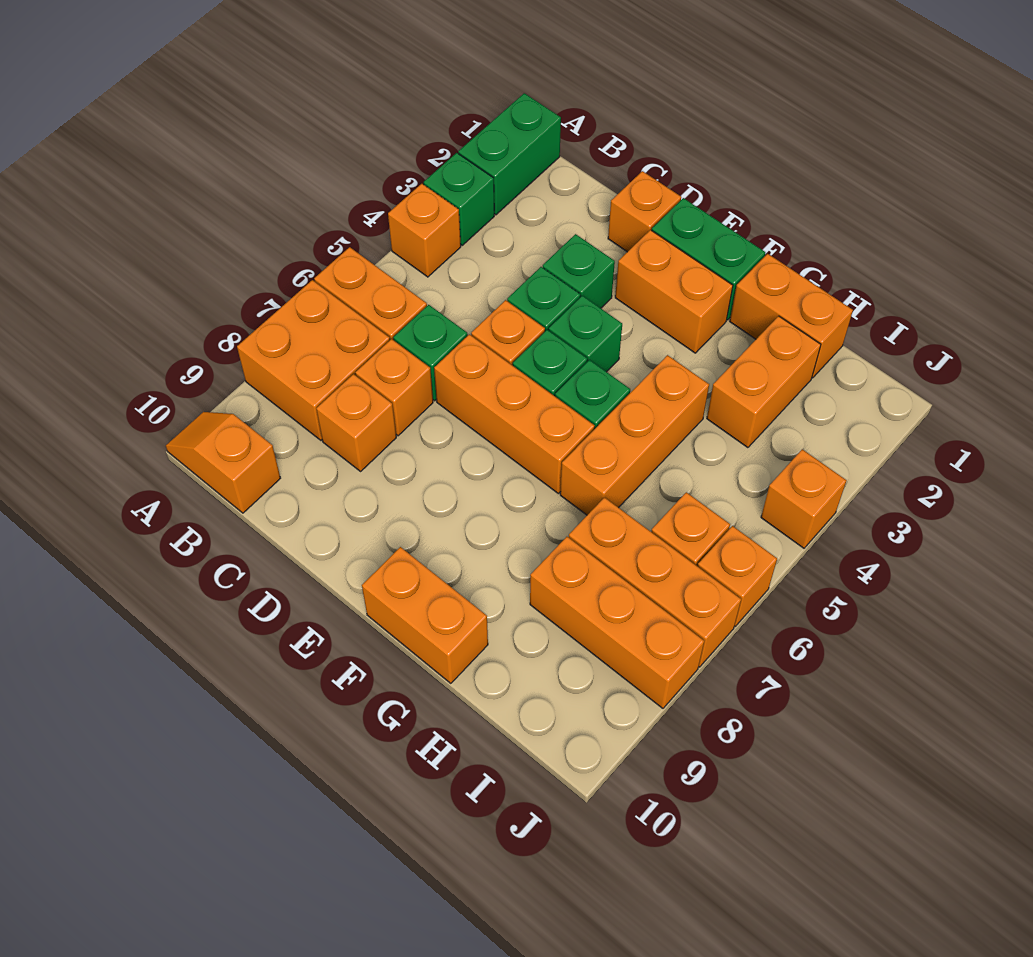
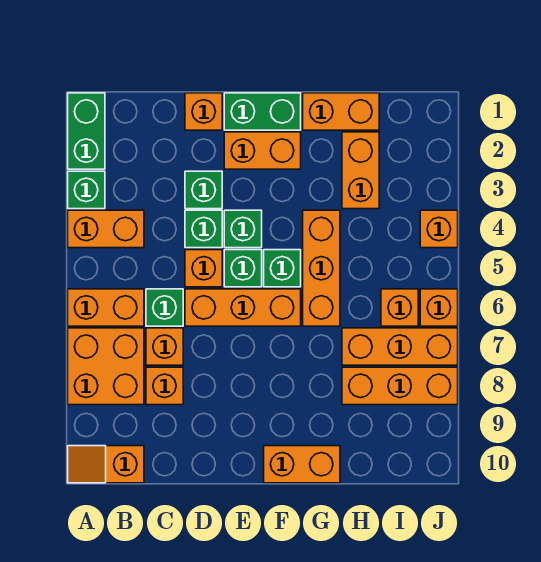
orange brick A4 level 1 -> orange brick A4:B4 level 1

